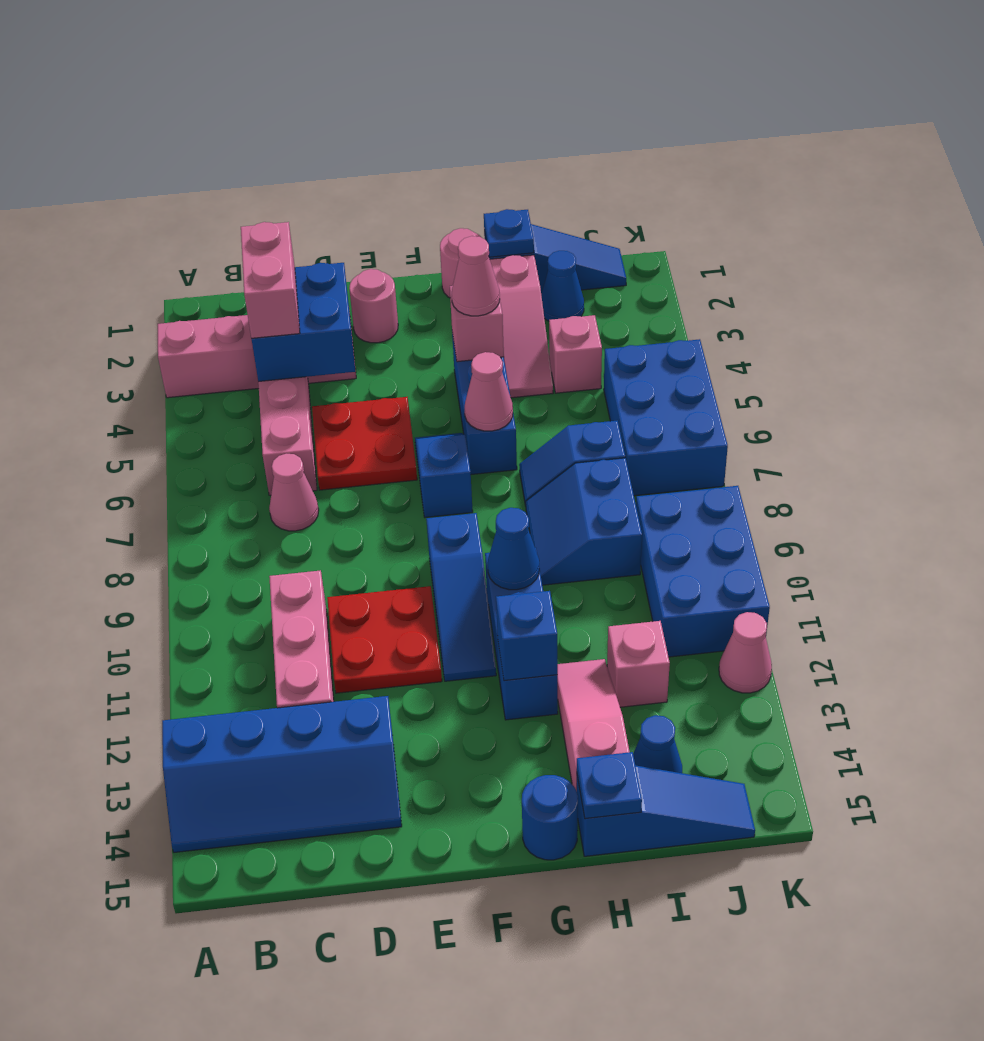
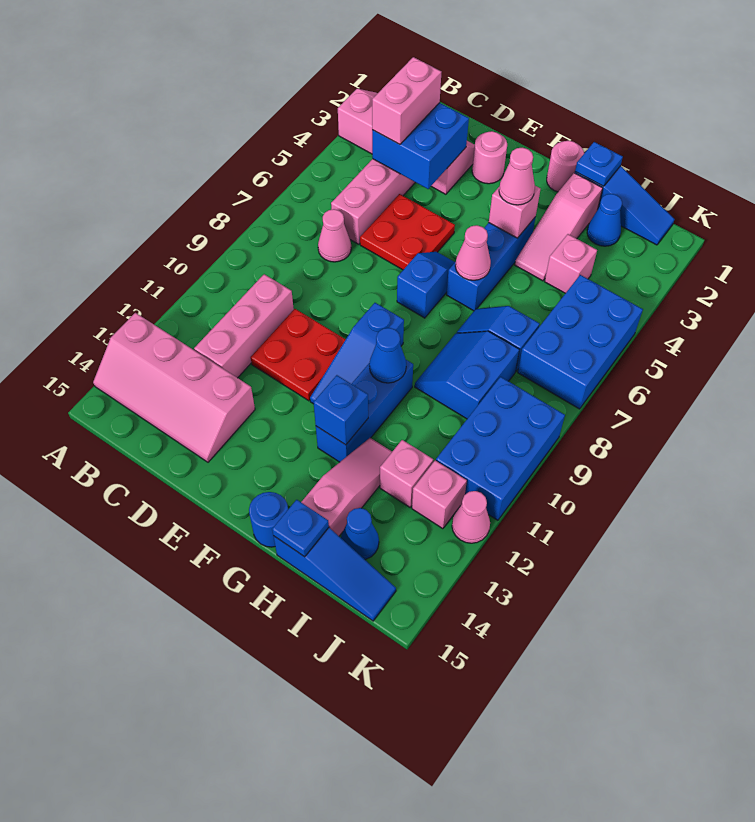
blue slope A13:D14 level 1 top 13 -> pink slope A13:D14 level 1 top 13
none -> pink brick J12 level 1

